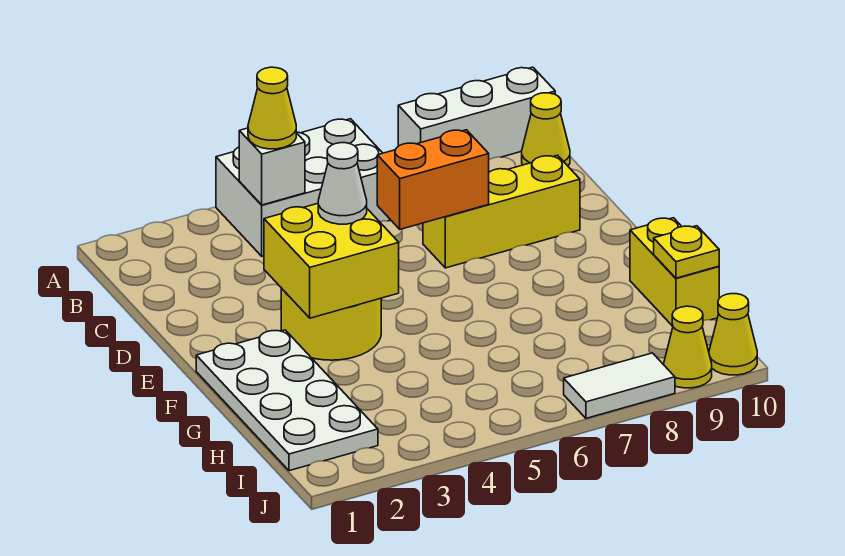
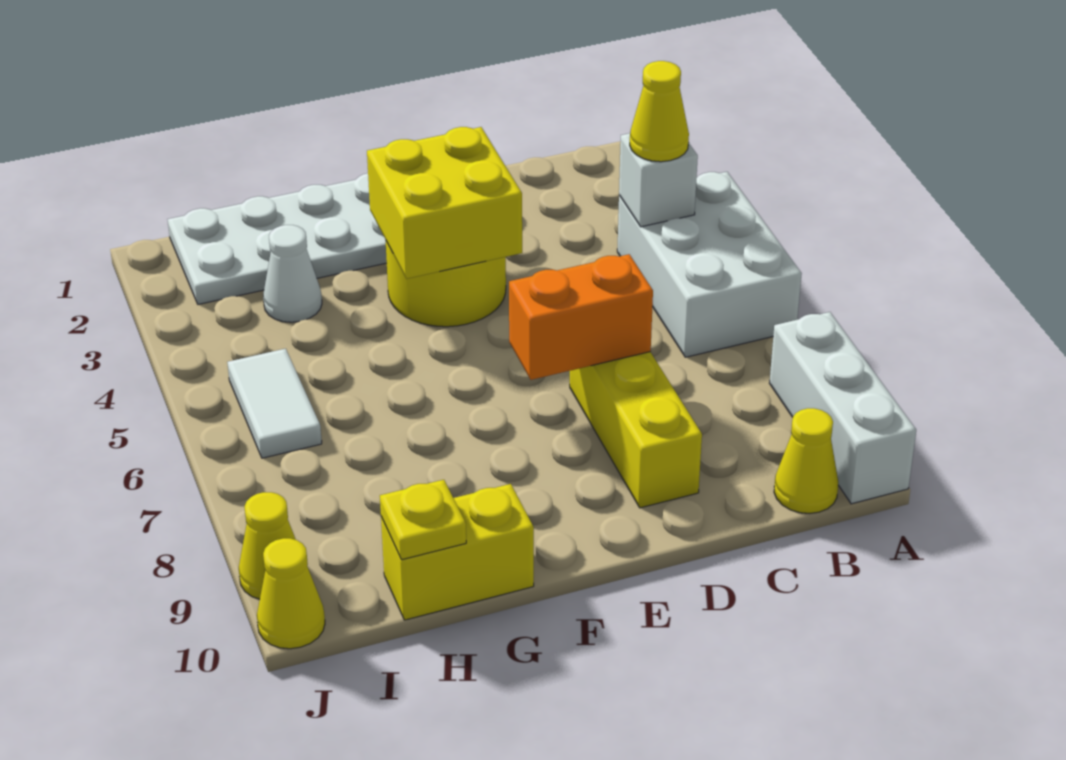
orange brick D6:D7 level 2 -> orange brick D7:E7 level 2
white cone E4 level 3 -> white cone H3 level 1
white tile J7:J8 level 1 -> white tile I5:I6 level 1

